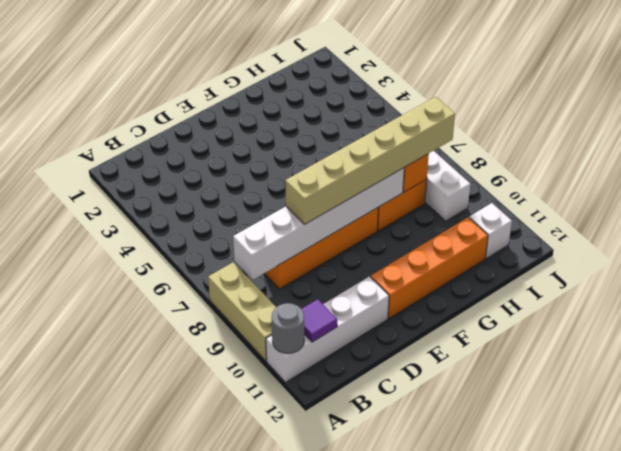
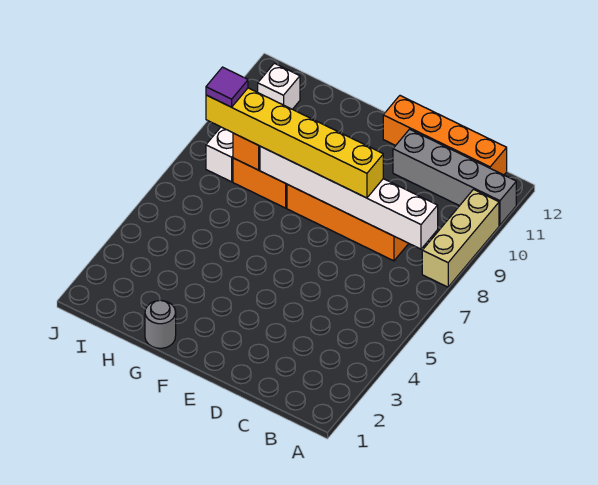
white brick A11:D11 level 1 -> grey brick A11:D11 level 1
grey round brick A11 level 2 -> grey round brick G1 level 1
purple tile B11 level 2 -> purple tile I8 level 4
tan brick D8:I8 level 3 -> yellow brick D8:I8 level 3
orange brick E11:H11 level 1 -> orange brick B12:E12 level 1

